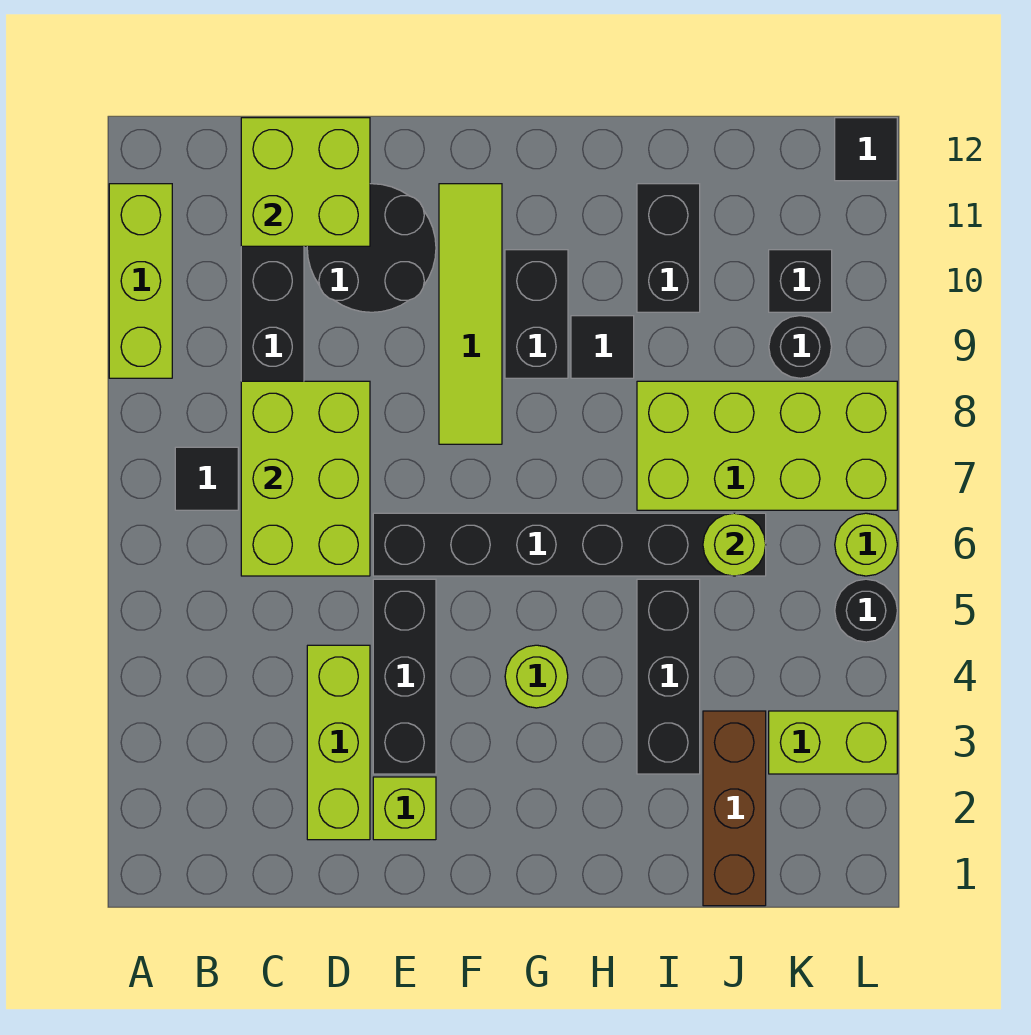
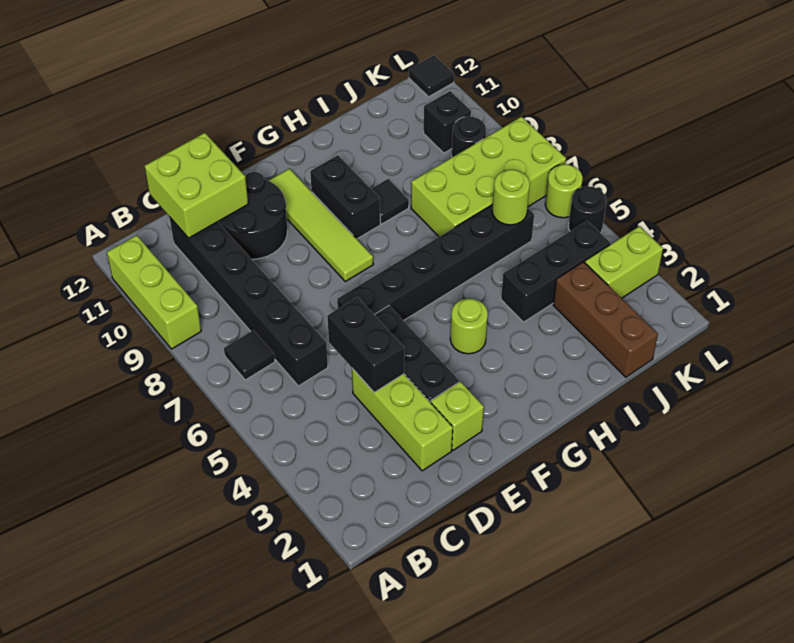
lime brick C6:D8 level 2 -> none
black brick I3:I5 level 1 -> black brick I4:K4 level 1
black brick I10:I11 level 1 -> black brick D4:D5 level 2

